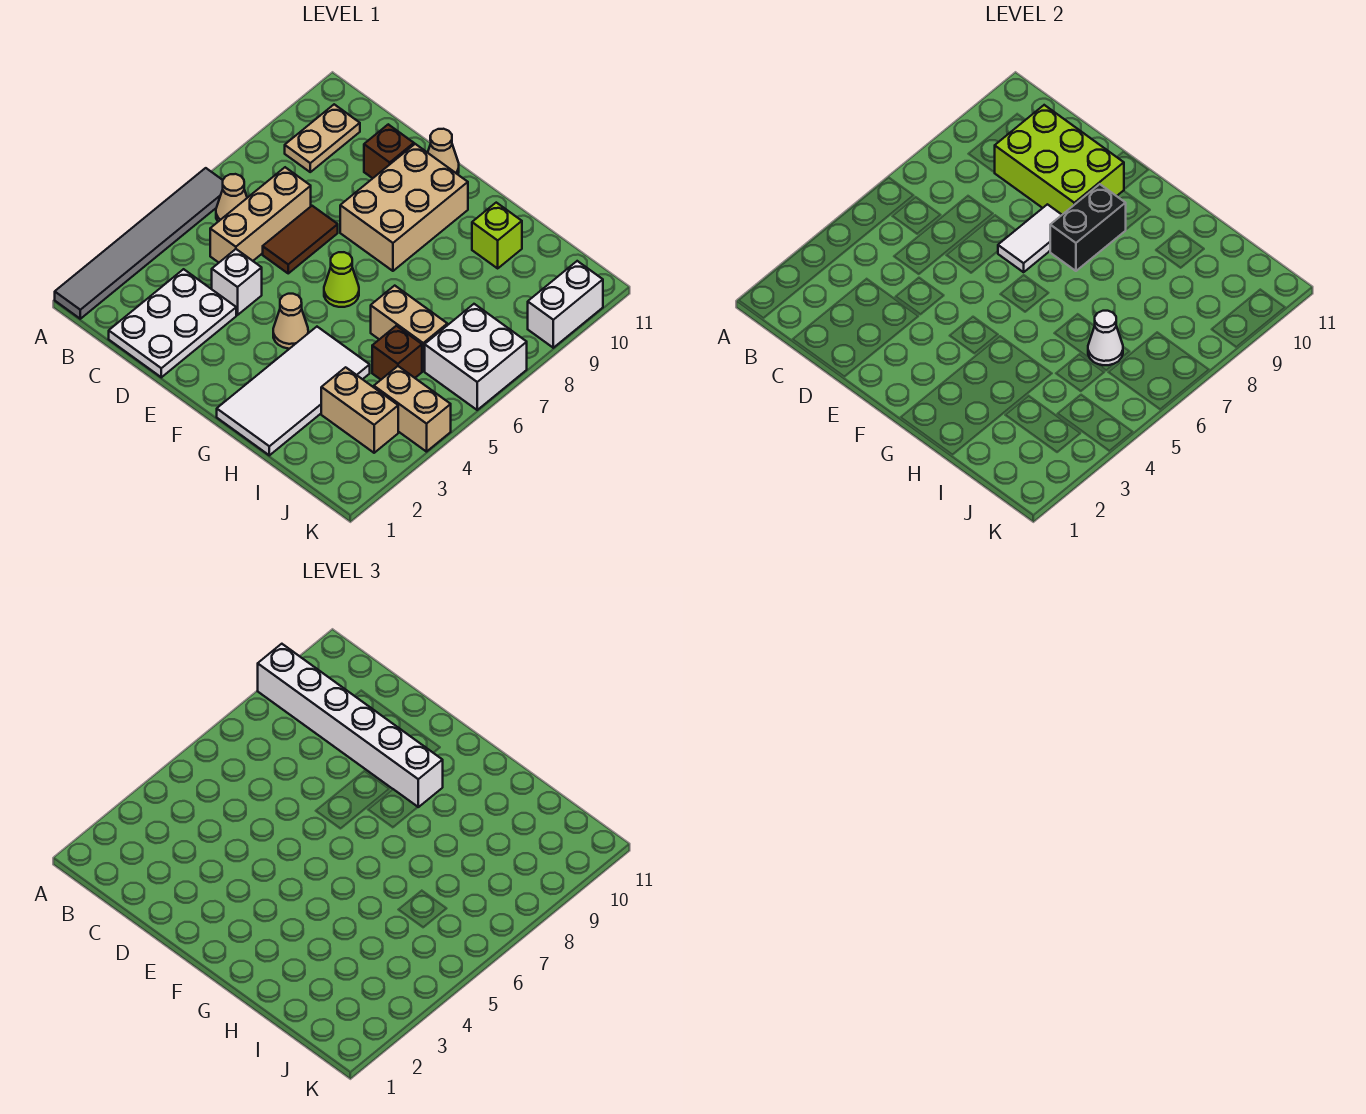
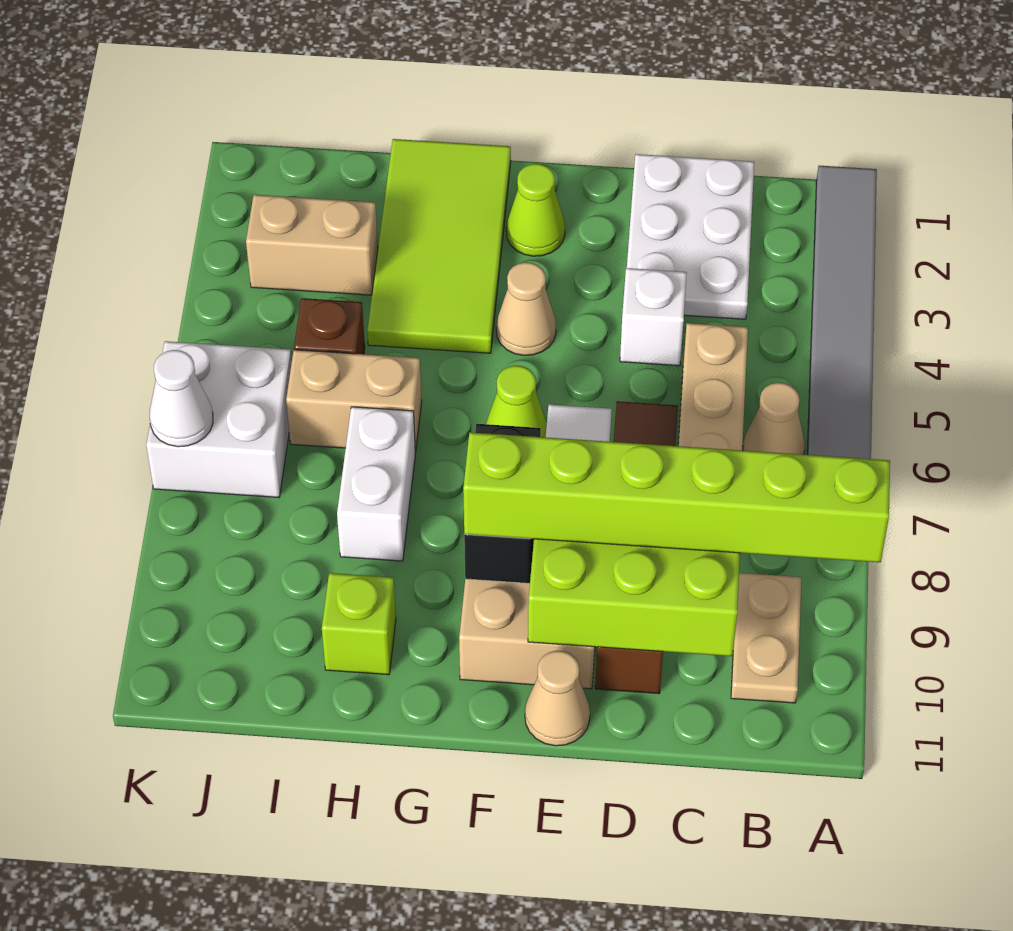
white brick A9:F9 level 3 -> lime brick A9:F9 level 3
none -> lime cone F2 level 1
white tile G1:H4 level 1 -> lime tile G1:H4 level 1
white cone I6 level 2 -> white cone K7 level 2
tan brick J4:K4 level 1 -> none
white brick K9:K10 level 1 -> white brick H7:H8 level 1

